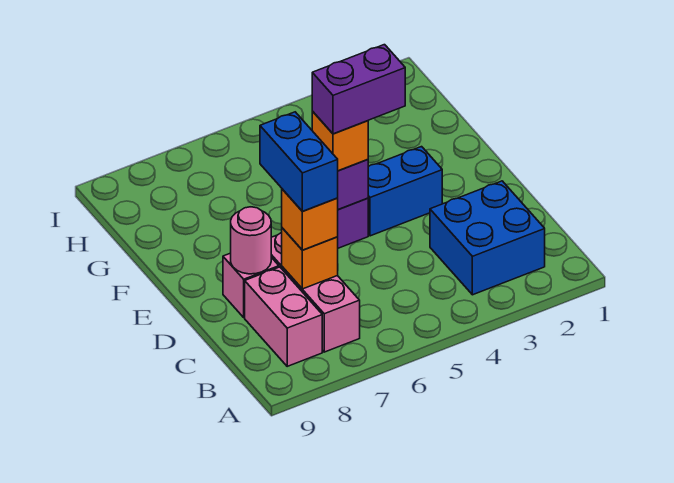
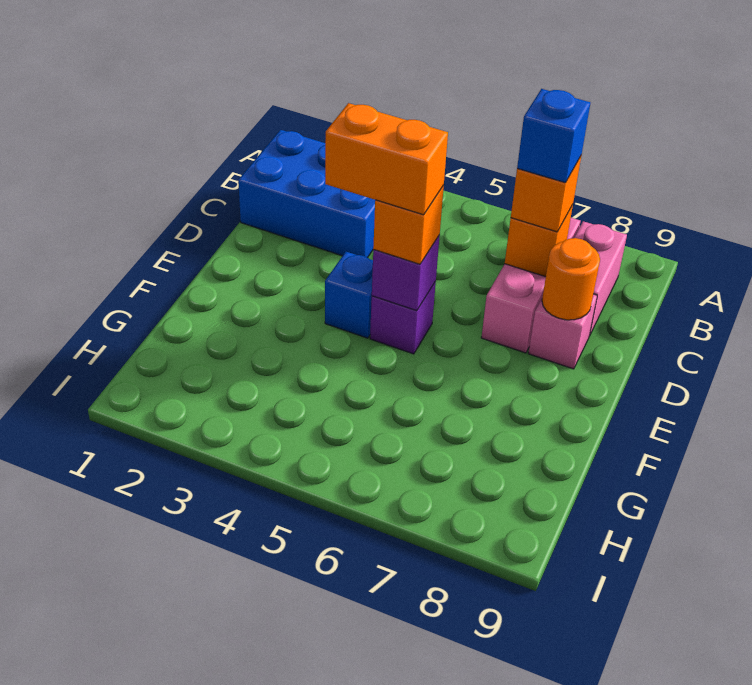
blue brick B2:C3 level 1 -> blue brick B1:C3 level 1
blue brick C7:D7 level 4 -> blue brick C7 level 4
pink round brick D8 level 2 -> orange round brick D8 level 2
blue brick E3:E4 level 1 -> blue brick E4 level 1
purple brick E4:E5 level 4 -> orange brick E4:E5 level 4

